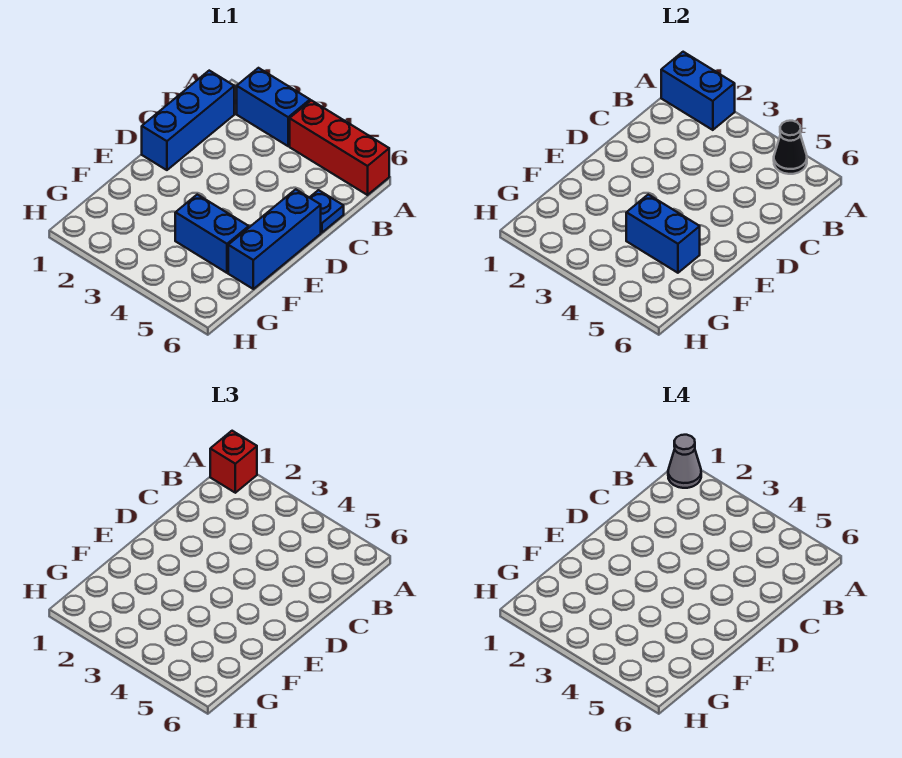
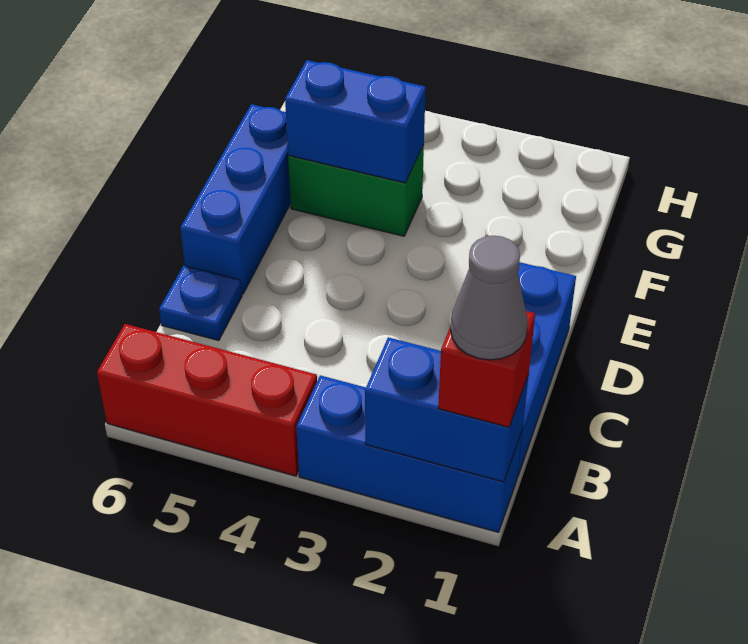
blue brick A2:A3 level 1 -> blue brick A1:A3 level 1
black cone A5 level 2 -> none
blue brick F4:F5 level 1 -> green brick F4:F5 level 1

